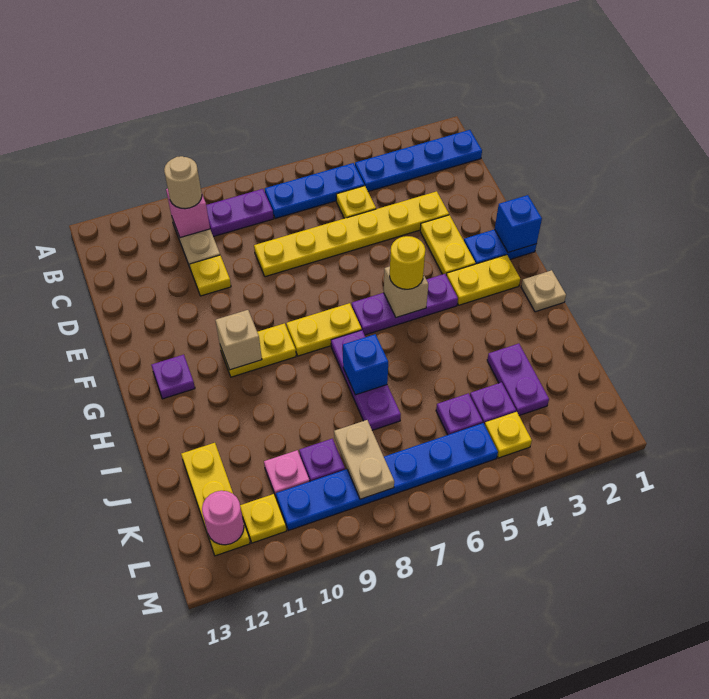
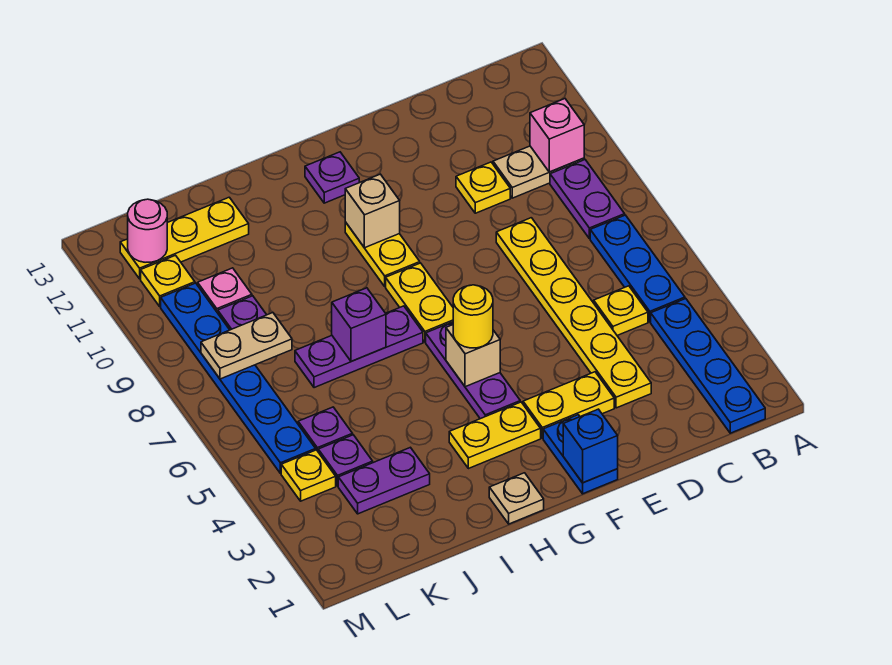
tan round brick B10 level 3 -> none
yellow plate G2:G3 level 1 -> yellow plate G3:H3 level 1
blue brick I7 level 2 -> purple brick I7 level 2

